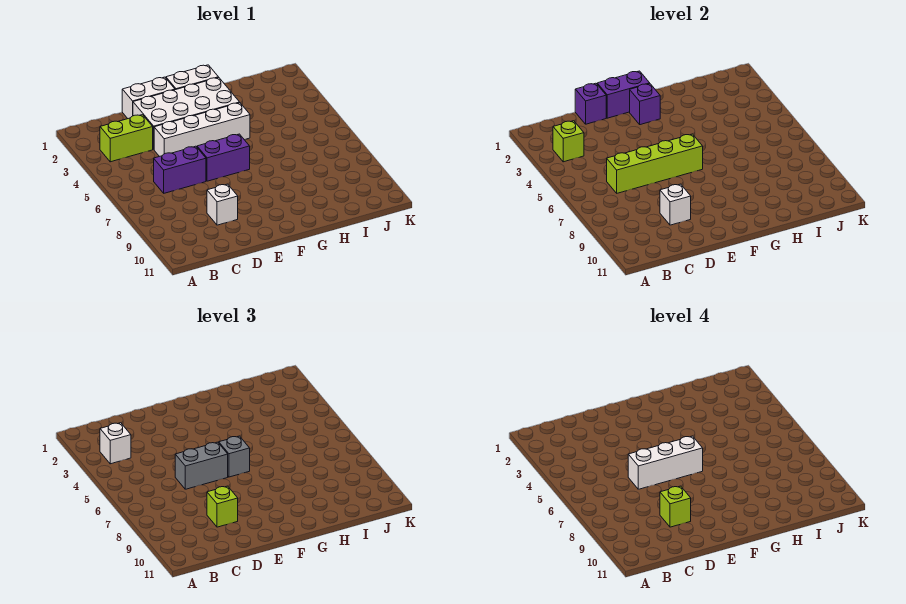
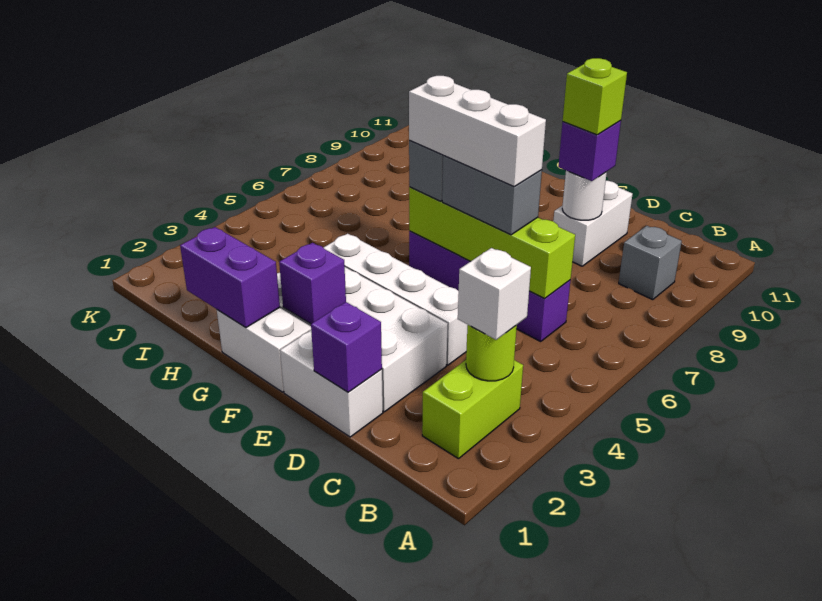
lime brick B3:C3 level 1 -> lime brick B2:B3 level 1
lime brick B3 level 2 -> lime round brick B3 level 2
none -> grey brick B9 level 1
white brick D9 level 1 -> white brick D9:D10 level 1
white brick D9 level 2 -> white round brick D9 level 2
lime brick D9 level 3 -> purple brick D9 level 3
purple brick E1:F1 level 2 -> purple brick G1:H1 level 2

